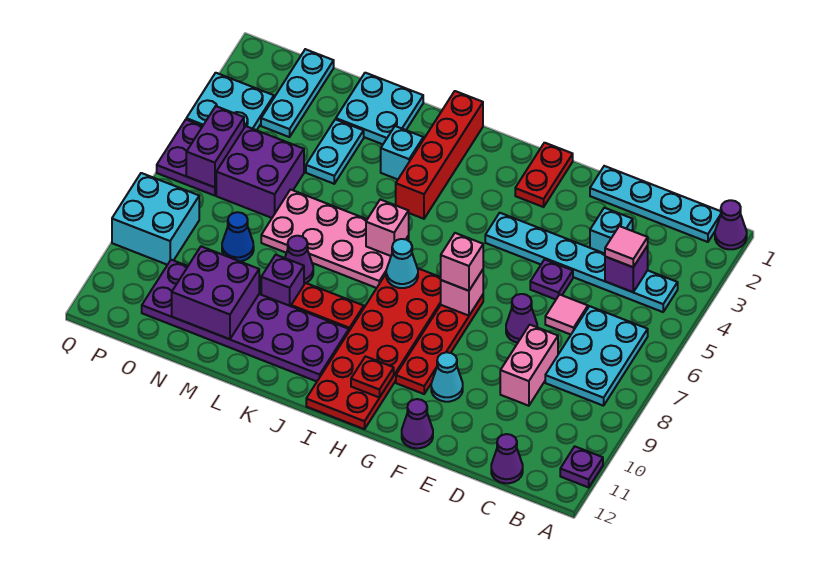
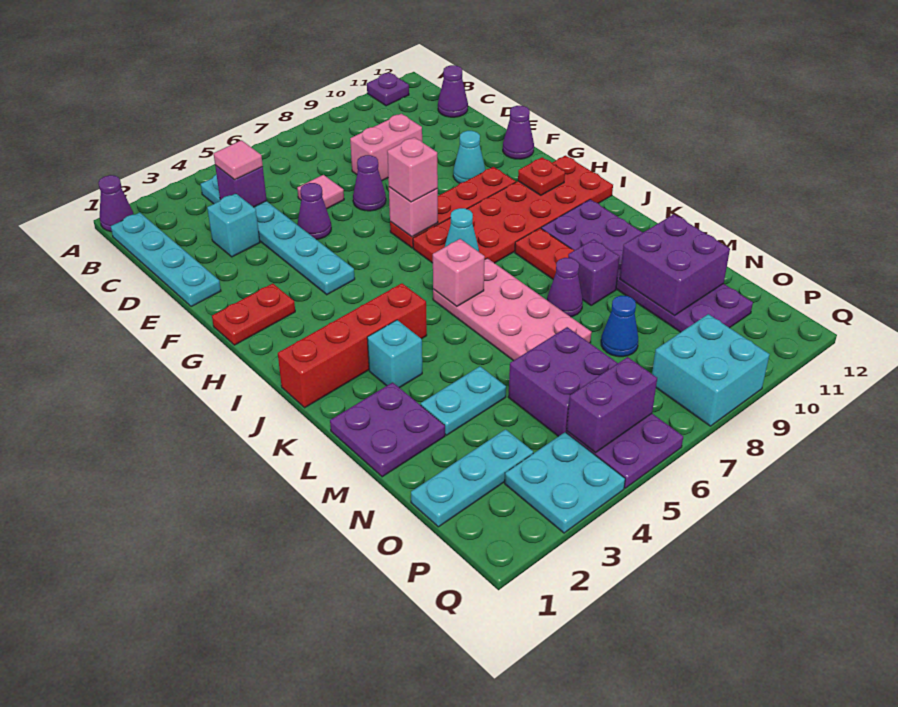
cyan plate B6:C8 level 1 -> none
purple plate E5 level 1 -> purple cone E5 level 1
cyan plate L1:M2 level 1 -> purple plate L1:M2 level 1

